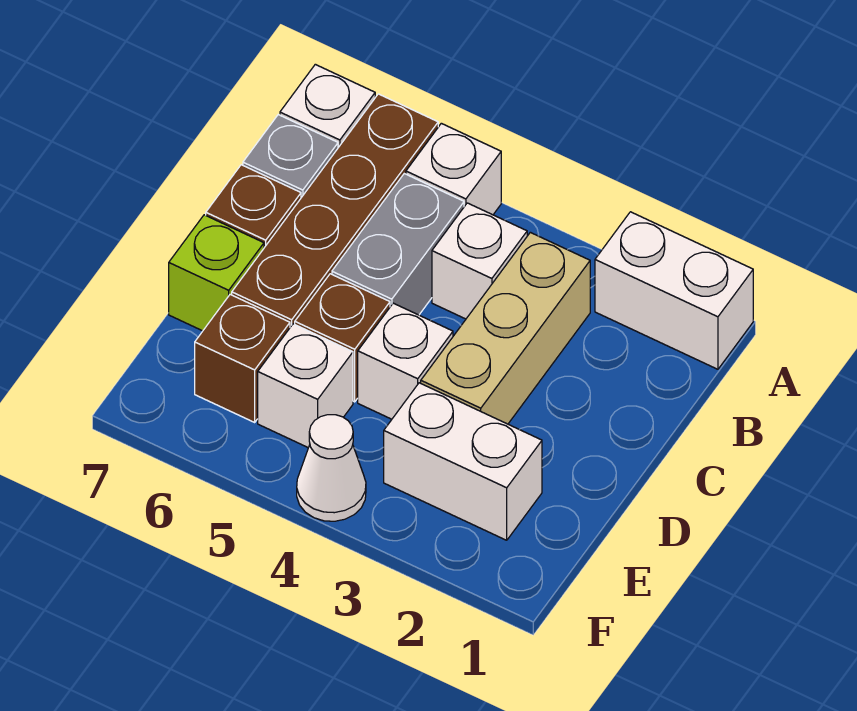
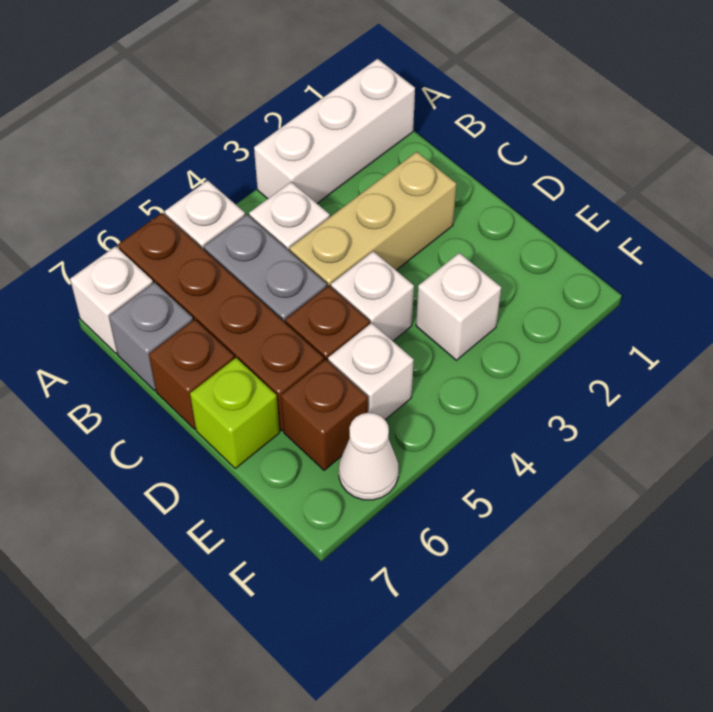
white brick A1:A2 level 1 -> white brick A1:A3 level 1
tan brick B3:D3 level 1 -> tan brick C2:C4 level 1
white brick E2:E3 level 1 -> white brick E3 level 1
white cone F4 level 1 -> white cone F6 level 1

